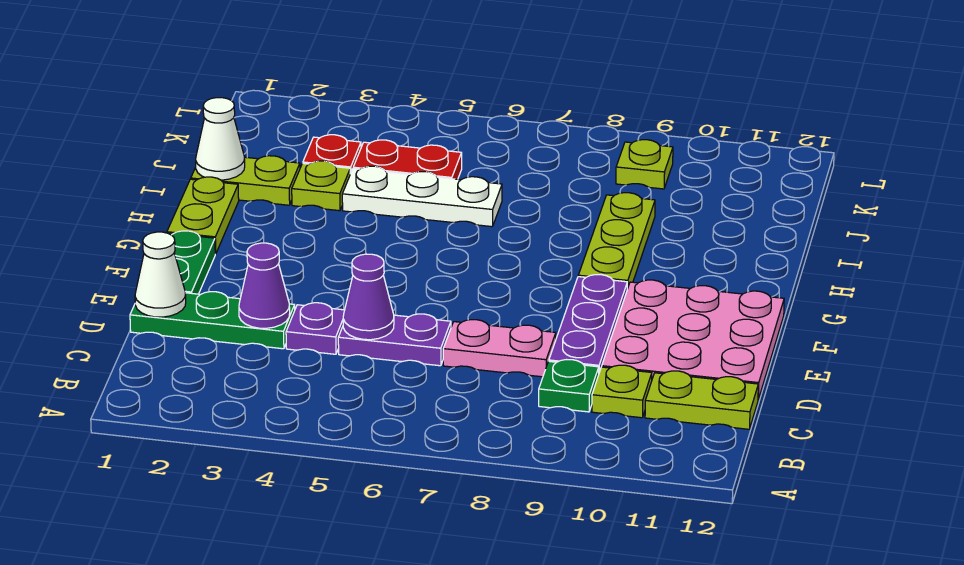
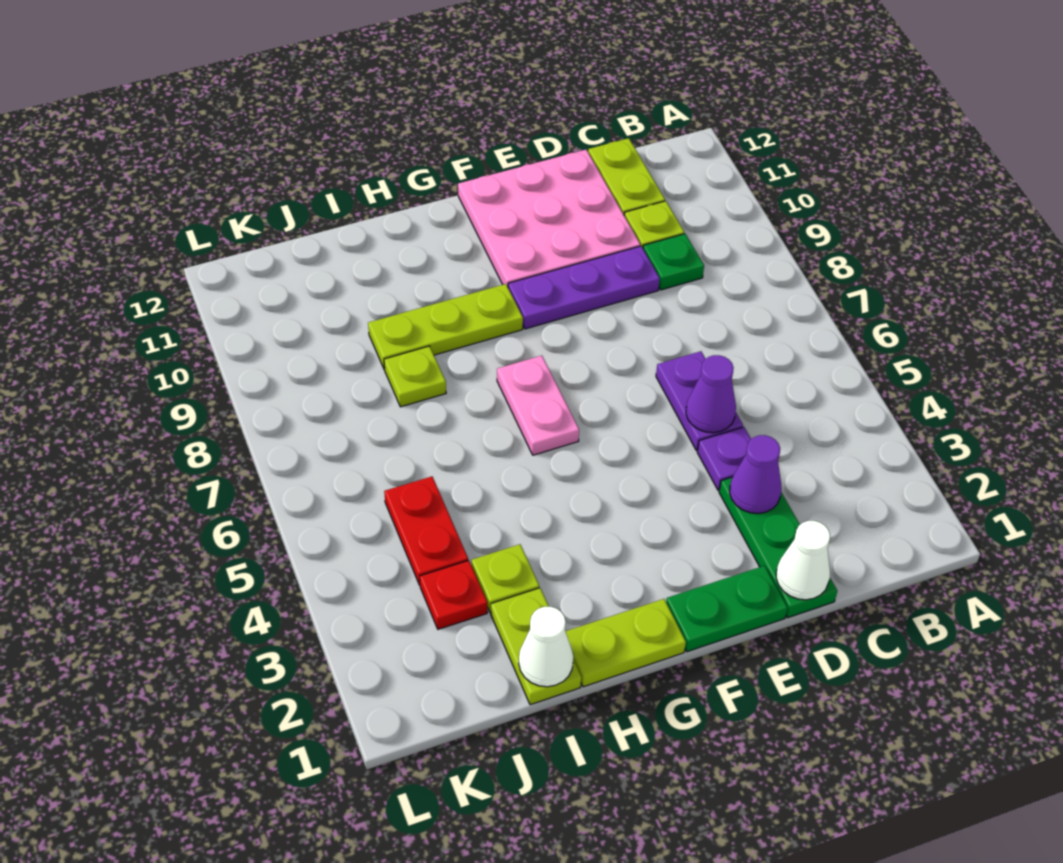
pink plate D7:D8 level 1 -> pink plate G6:G7 level 1
white plate I4:I6 level 1 -> none
lime plate K9 level 1 -> lime plate I8 level 1

